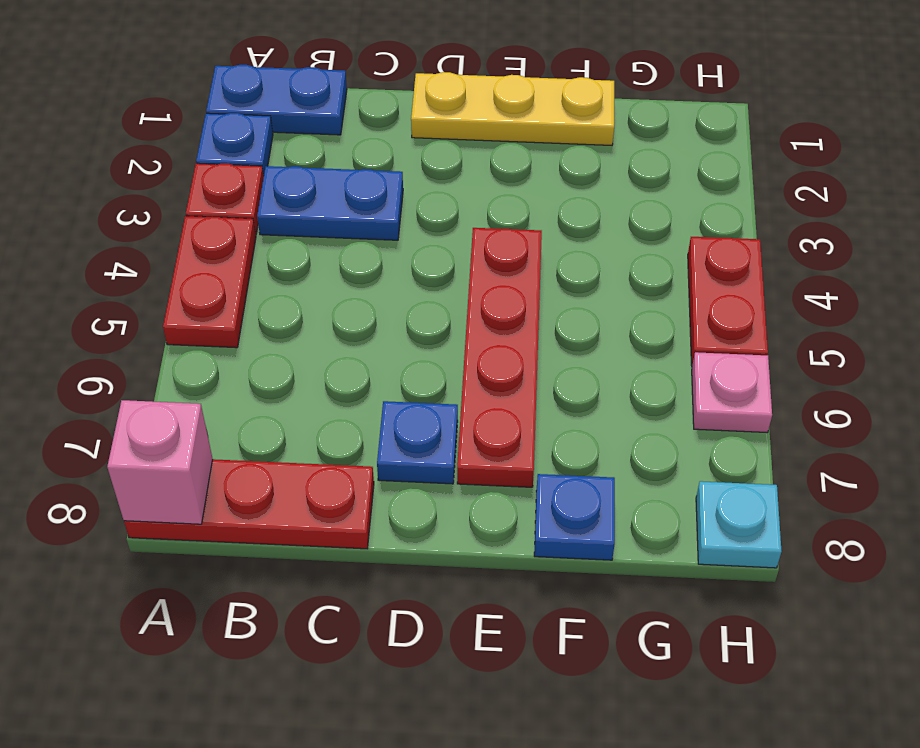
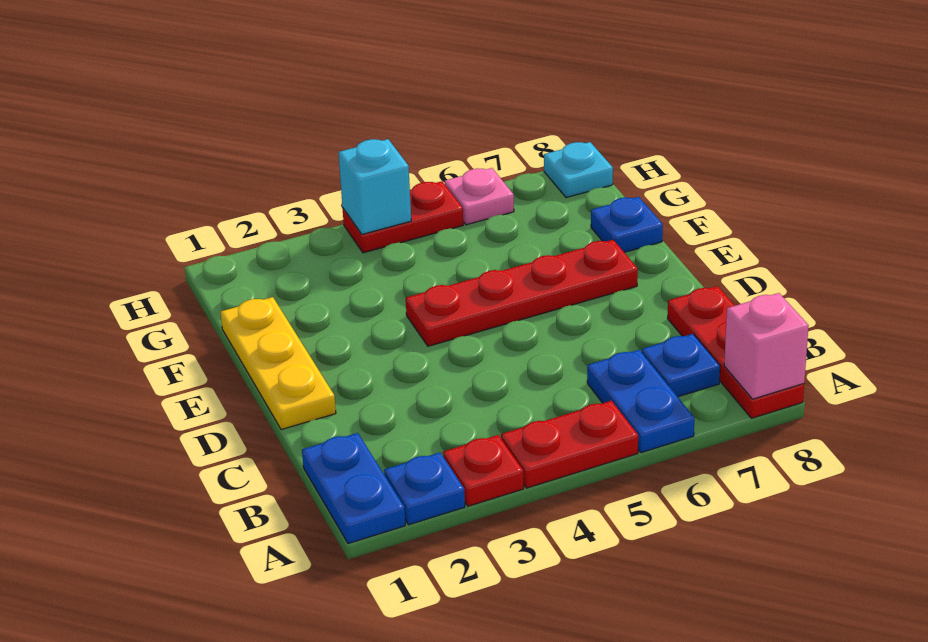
blue plate B3:C3 level 1 -> blue plate A6:B6 level 1
blue plate D7 level 1 -> blue plate B7 level 1
none -> cyan brick H4 level 2

